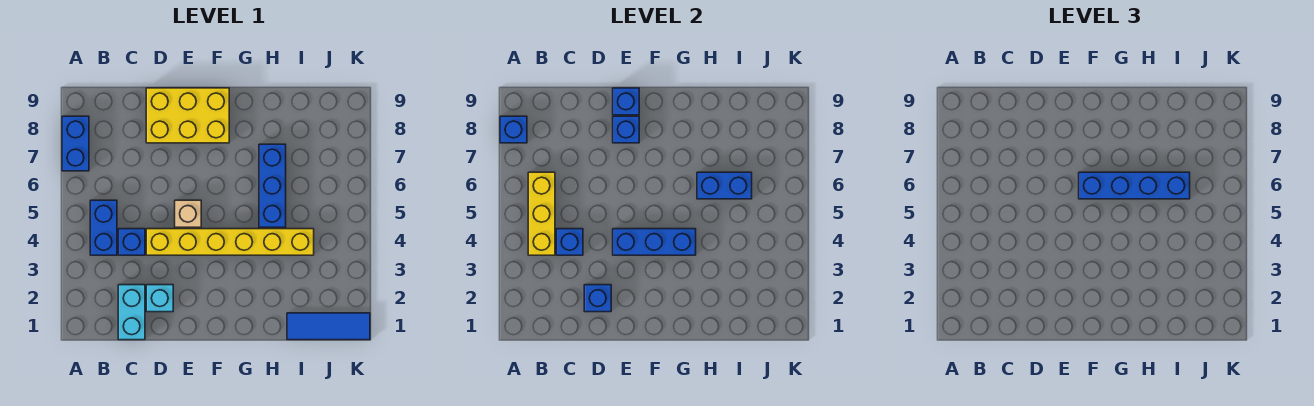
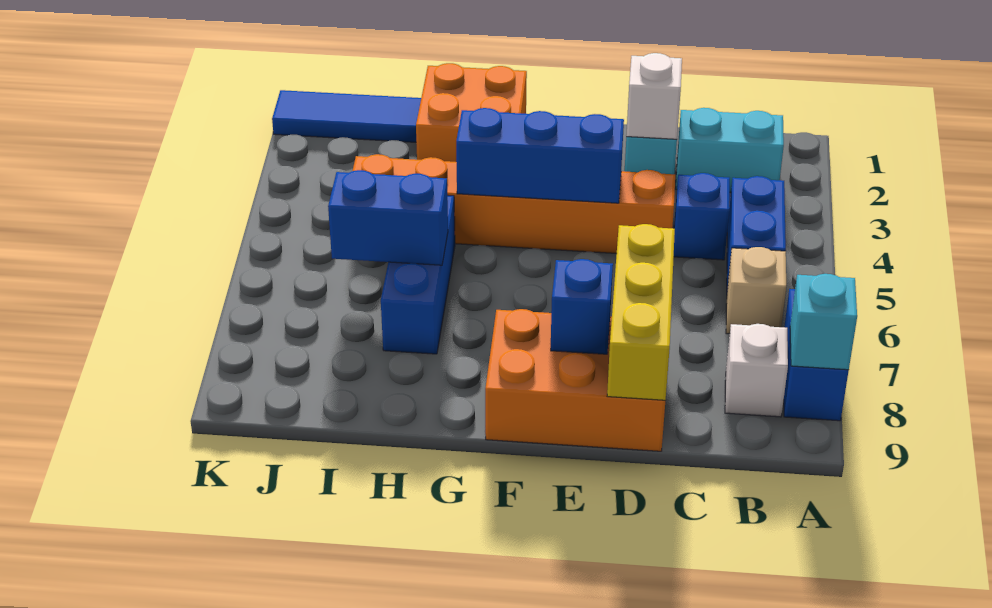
blue brick A8 level 2 -> cyan brick A8 level 2
yellow brick B4:B6 level 2 -> yellow brick D7:D9 level 2
none -> white brick B8 level 1
cyan brick C1:C2 level 1 -> cyan brick B2:C2 level 1
blue brick C4 level 2 -> none
blue brick D2 level 2 -> white brick D2 level 2
yellow brick D4:I4 level 1 -> orange brick D4:I4 level 1
yellow brick D8:F9 level 1 -> orange brick D8:F9 level 1
tan brick E5 level 1 -> tan brick B6 level 1
blue brick E9 level 2 -> none
blue brick F6:I6 level 3 -> none
none -> orange brick G1:H2 level 1

